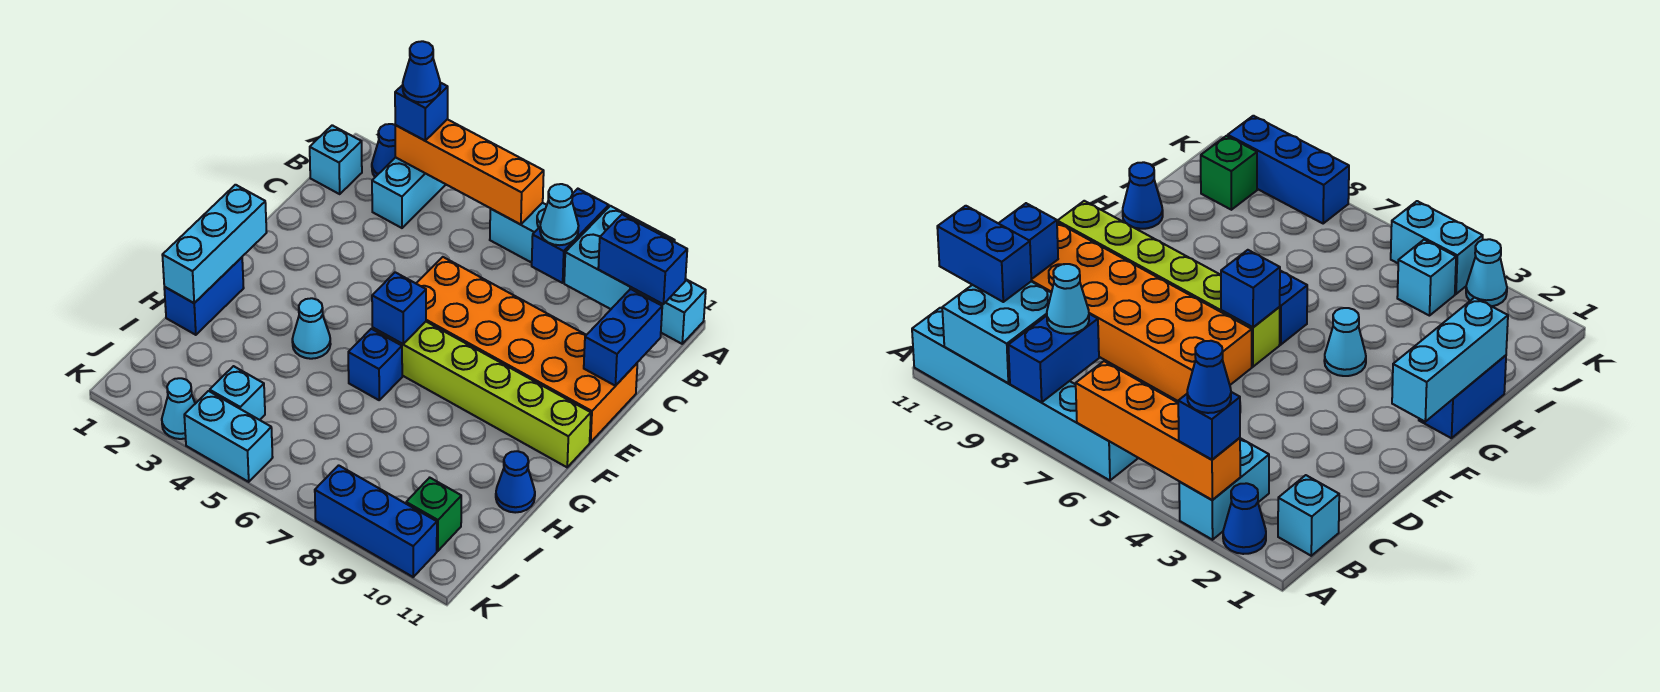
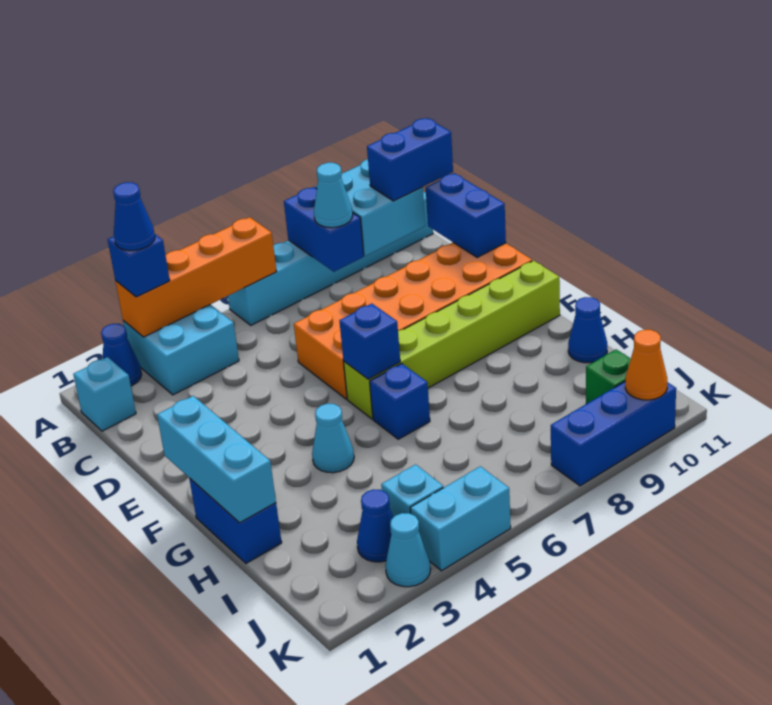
cyan brick A3:B3 level 1 -> cyan brick A3:B4 level 1
none -> blue cone J3 level 1
none -> orange cone K10 level 2

